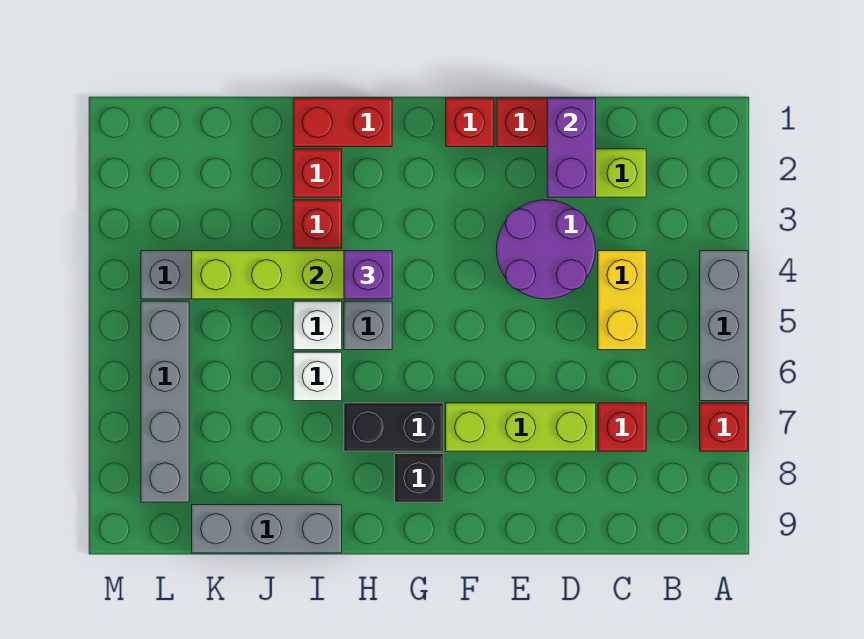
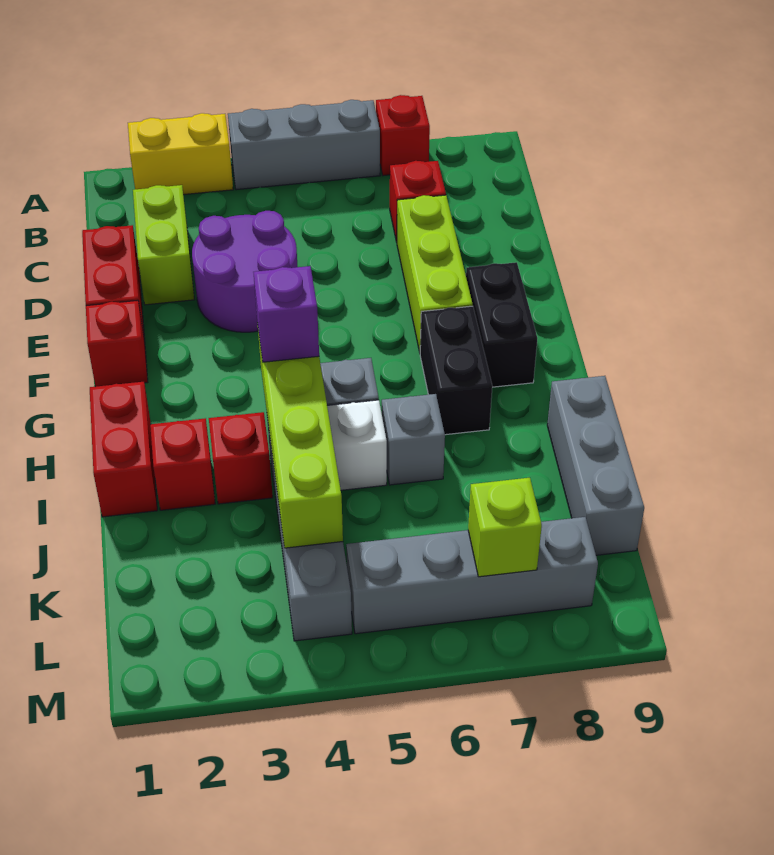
yellow brick C4:C5 level 1 -> yellow brick A2:A3 level 1
purple brick D1:D2 level 2 -> none
black brick G8 level 1 -> black brick F8:G8 level 1
white brick I6 level 1 -> grey brick I6 level 1
none -> lime brick L7 level 2

